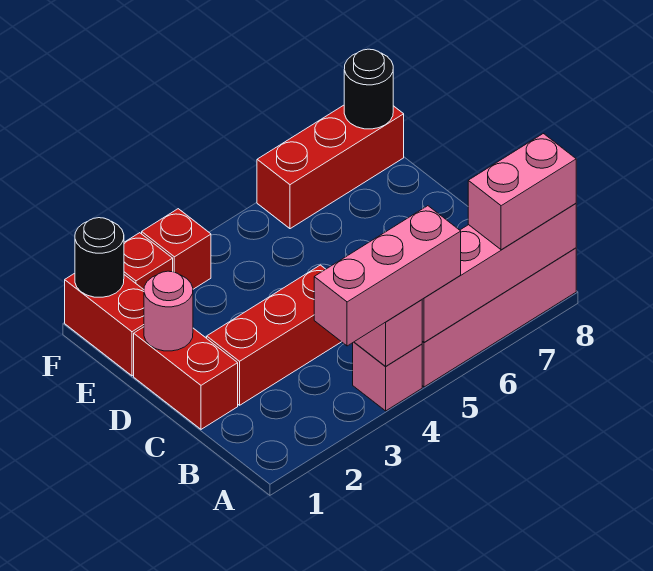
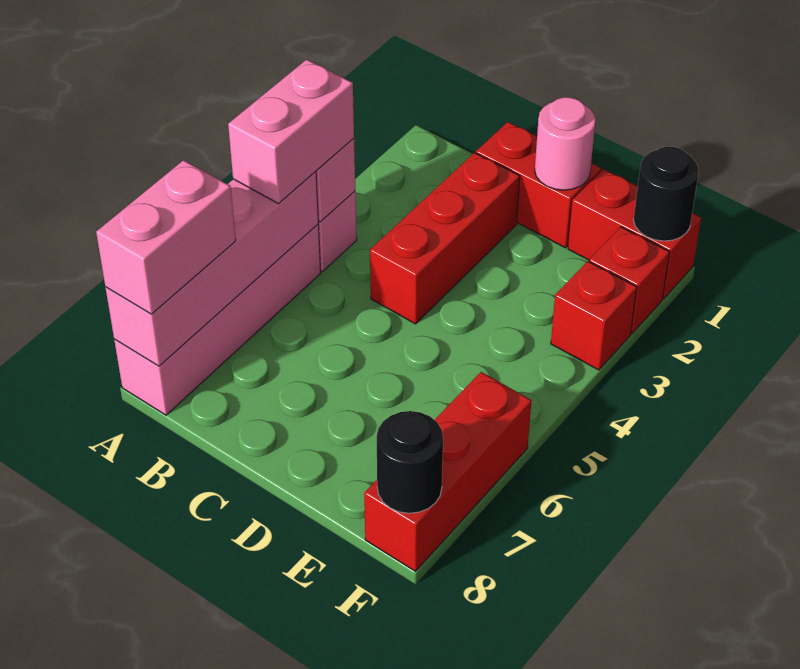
pink brick A3:A5 level 3 -> pink brick A4:A5 level 3

